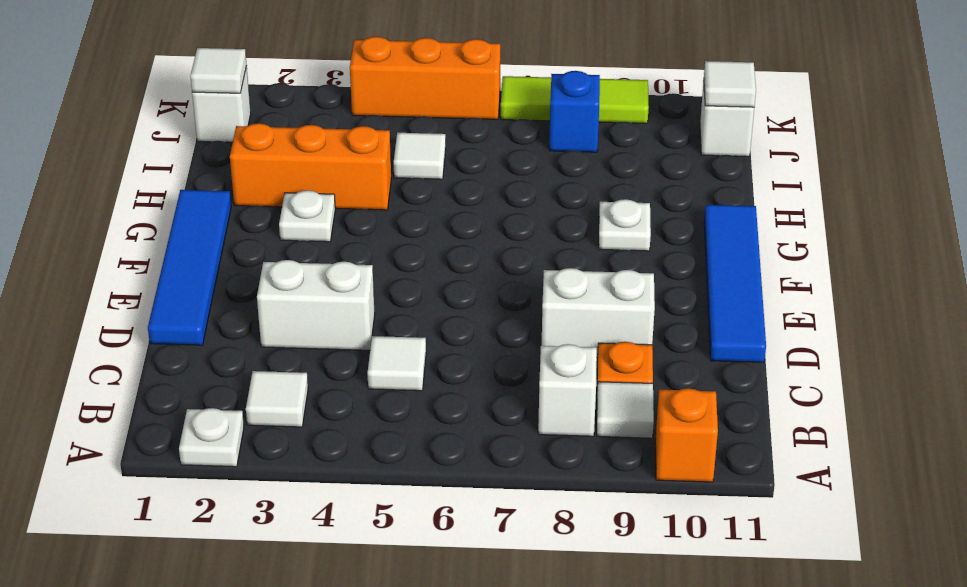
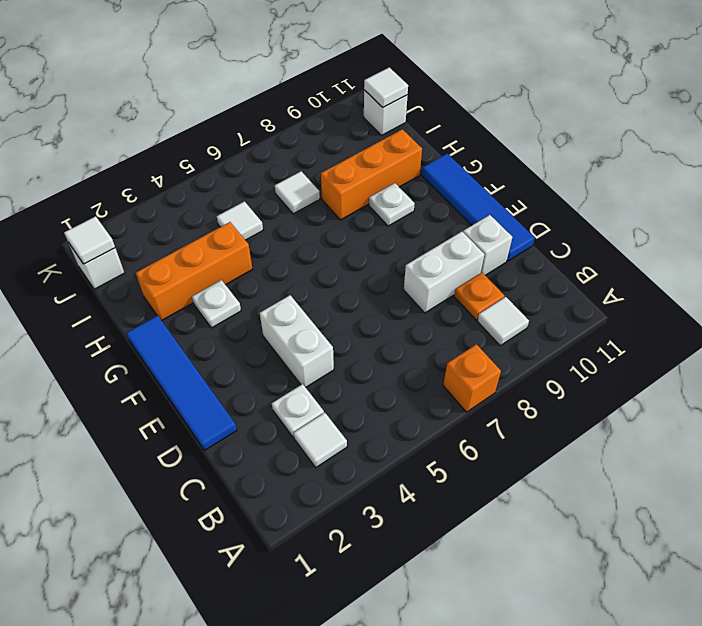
white plate A2 level 1 -> white plate C3 level 1
orange brick A10 level 1 -> orange brick A7 level 1
white brick B8 level 1 -> white brick D10 level 1
white tile C5 level 1 -> white tile I7 level 1
white brick D3:D4 level 1 -> white brick D4:E4 level 1
blue brick J8 level 1 -> none
orange brick K4:K6 level 1 -> orange brick H8:H10 level 1
lime tile K7:K9 level 1 -> none

